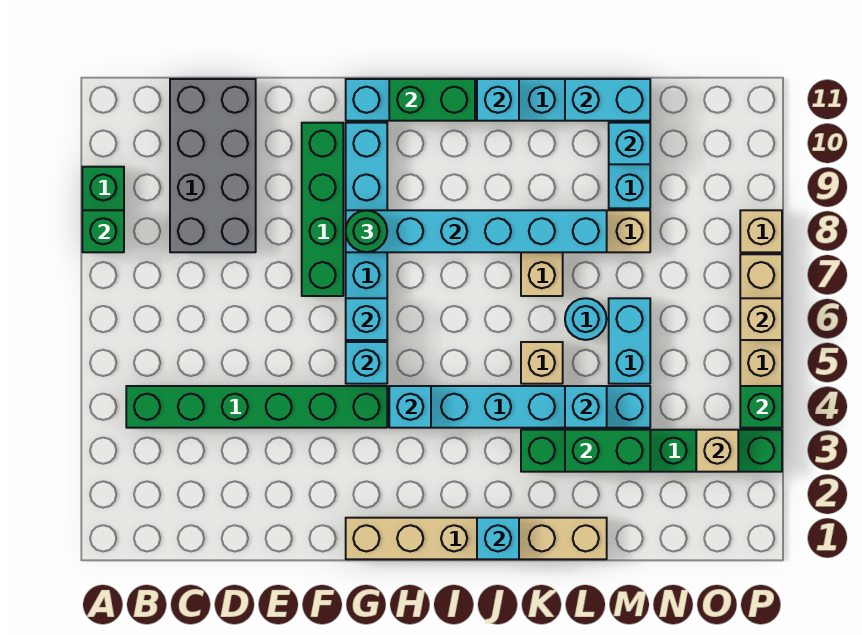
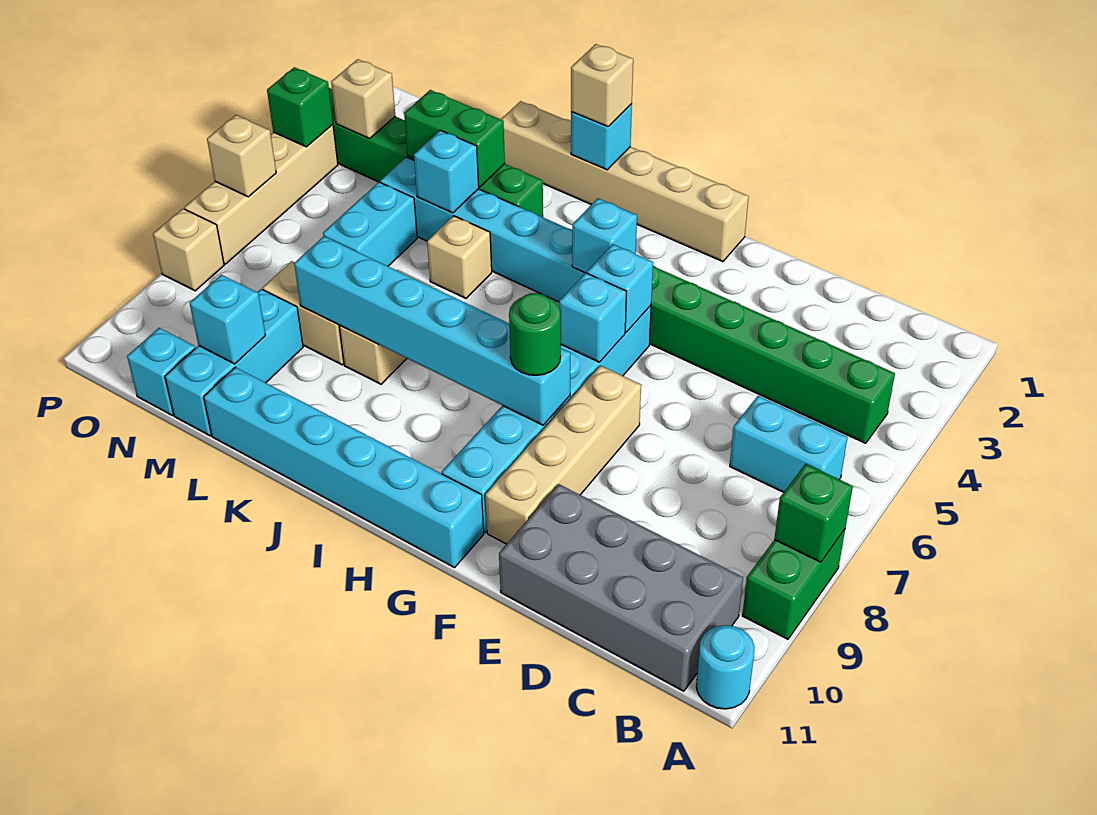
grey brick C8:D11 level 1 -> grey brick B10:E11 level 1
green brick F7:F10 level 1 -> tan brick F7:F10 level 1
green brick H11:I11 level 2 -> none
none -> tan brick J1 level 3
cyan brick J11 level 2 -> cyan brick N11 level 1
cyan round brick L6 level 1 -> cyan round brick A11 level 1
cyan brick L11:M11 level 2 -> cyan brick B6:C6 level 1

